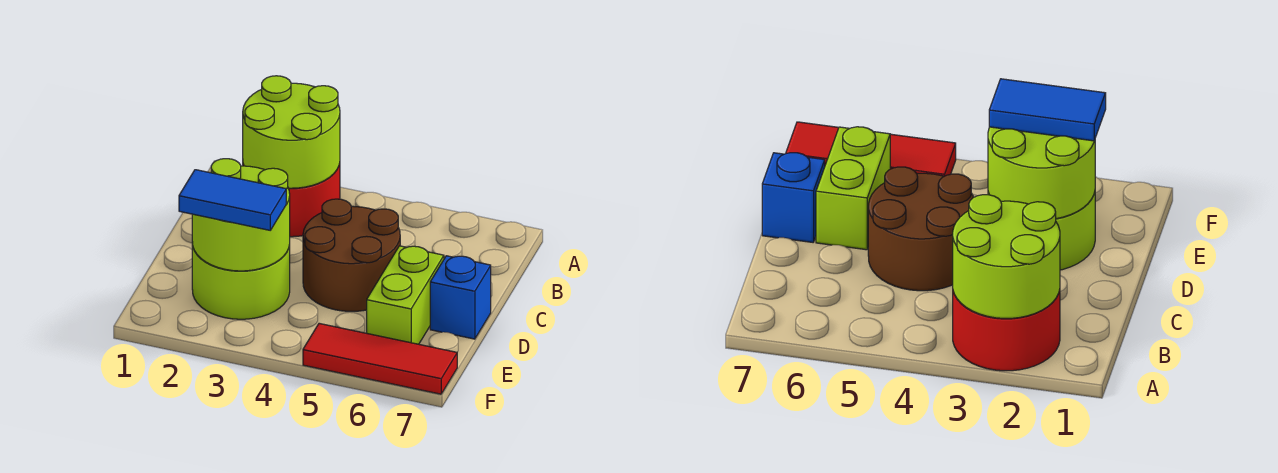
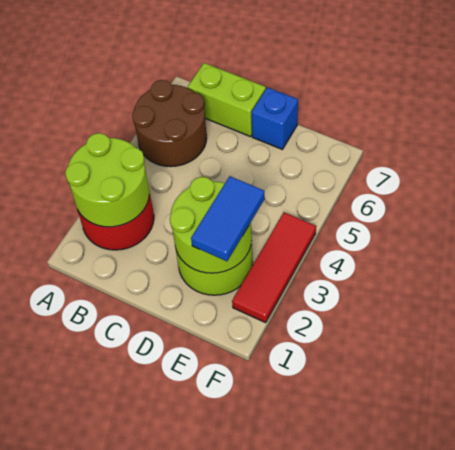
brown round brick C4:D5 level 1 -> brown round brick A5:B6 level 1
lime brick D6:E6 level 1 -> lime brick B7:C7 level 1
red tile F5:F7 level 1 -> red tile F2:F4 level 1

